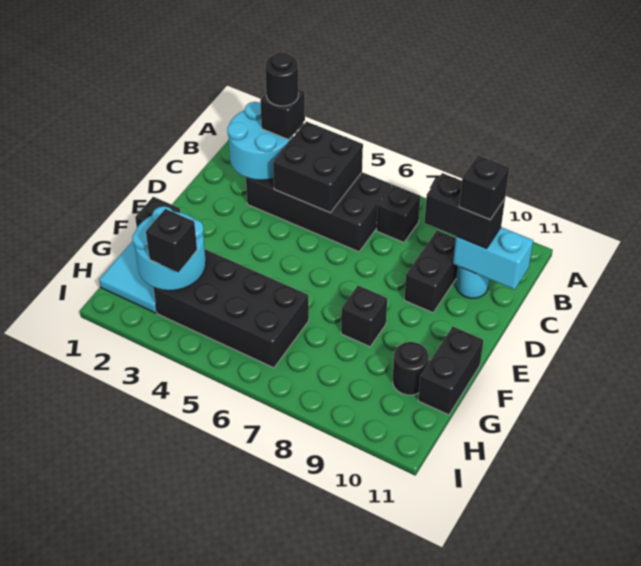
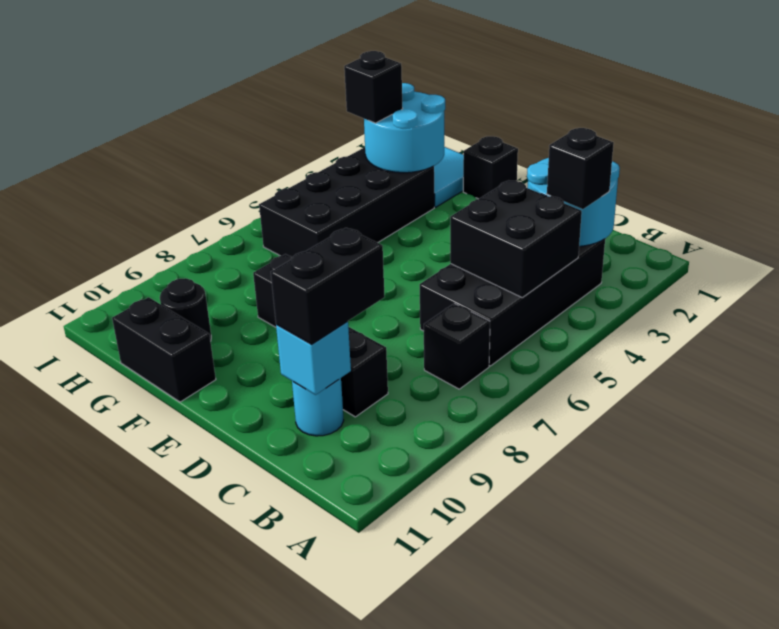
black round brick B3 level 4 -> none
cyan brick C10:C11 level 2 -> cyan brick C10 level 2
black brick C10 level 4 -> none

